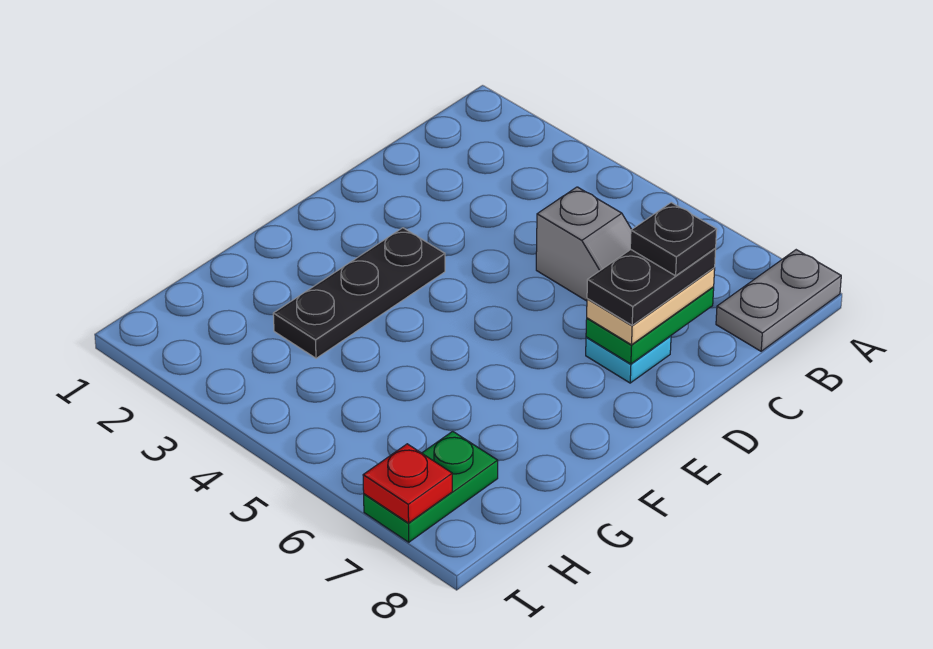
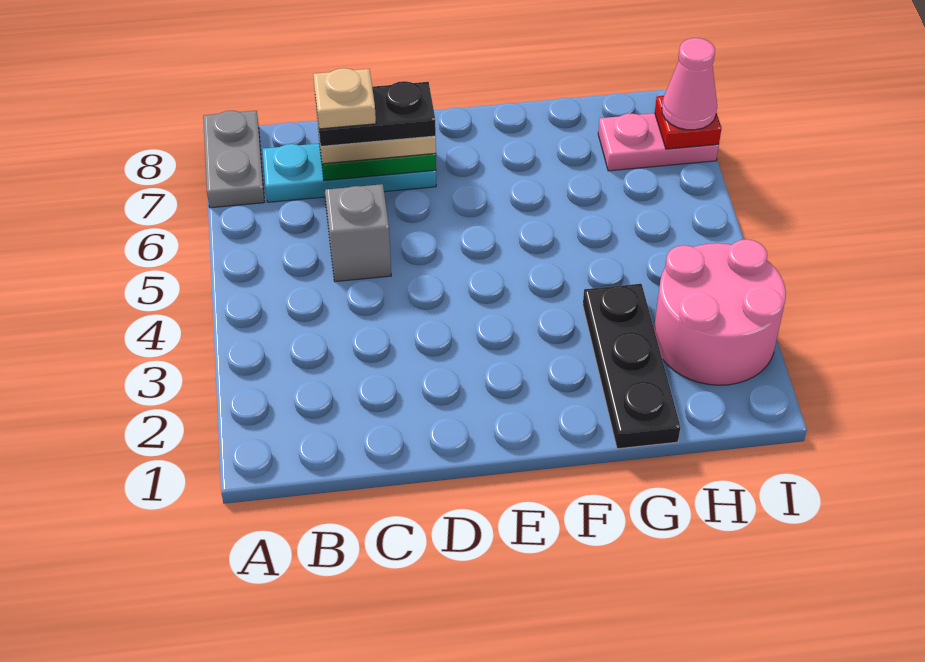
grey plate A8:B8 level 1 -> grey plate A7:A8 level 1
black plate C7 level 5 -> tan plate C7 level 5
cyan plate D7 level 1 -> cyan plate B7:D7 level 1
black plate E3:G3 level 1 -> black plate G1:G3 level 1
none -> pink round brick H2:I3 level 1
green plate H7:I7 level 1 -> pink plate H7:I7 level 1
none -> pink cone I7 level 3

